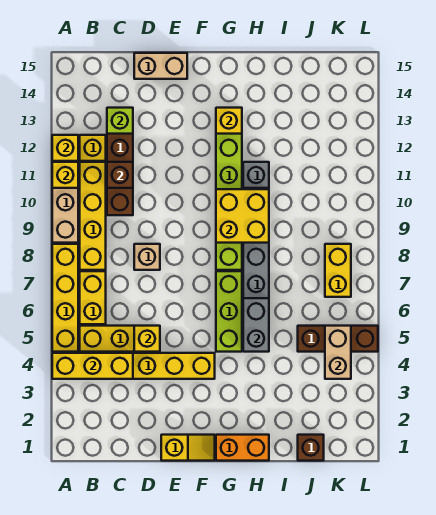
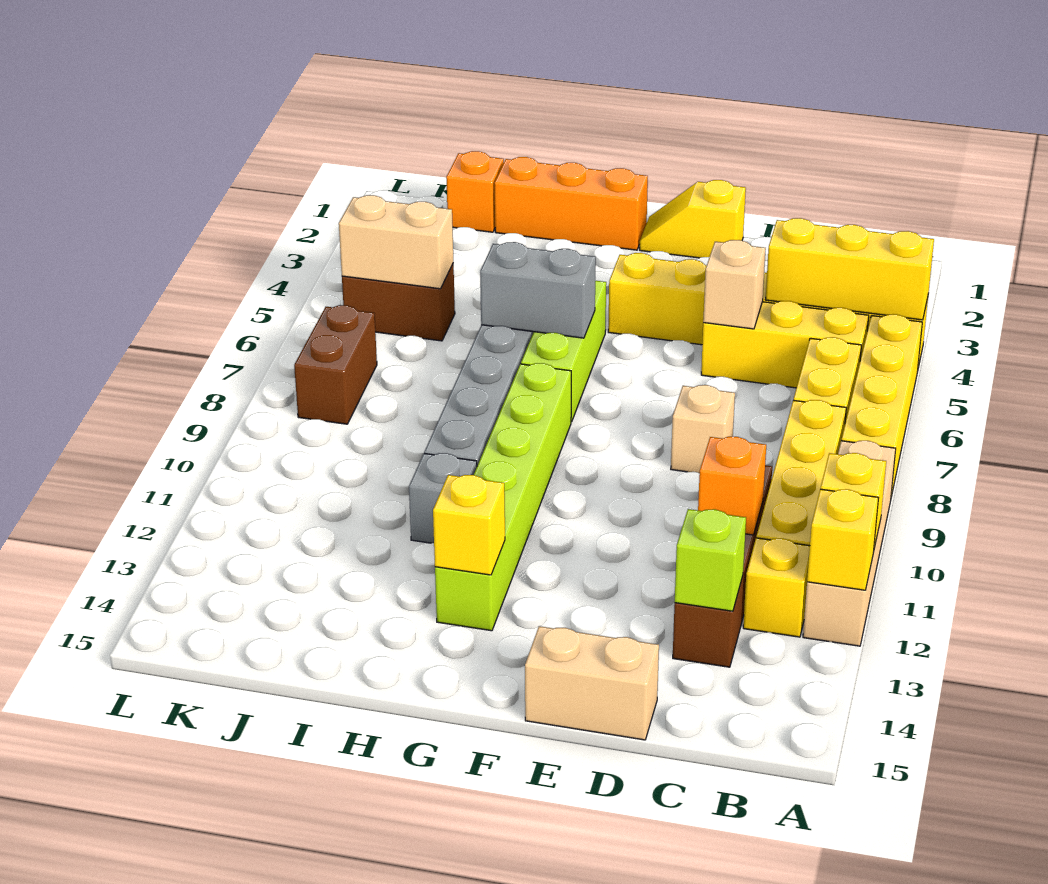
brown brick C11 level 2 -> orange brick C11 level 2
yellow brick D5 level 2 -> tan brick D5 level 2
orange brick G1:H1 level 1 -> orange brick G1:I1 level 1
yellow brick G9:H10 level 2 -> none
grey brick H5:H6 level 2 -> grey brick G6:H6 level 2
brown brick J1 level 1 -> orange brick J1 level 1
brown brick J5:L5 level 1 -> brown brick J5:K5 level 1
tan brick K4:K5 level 2 -> tan brick J5:K5 level 2
yellow brick K7:K8 level 1 -> brown brick K7:K8 level 1

